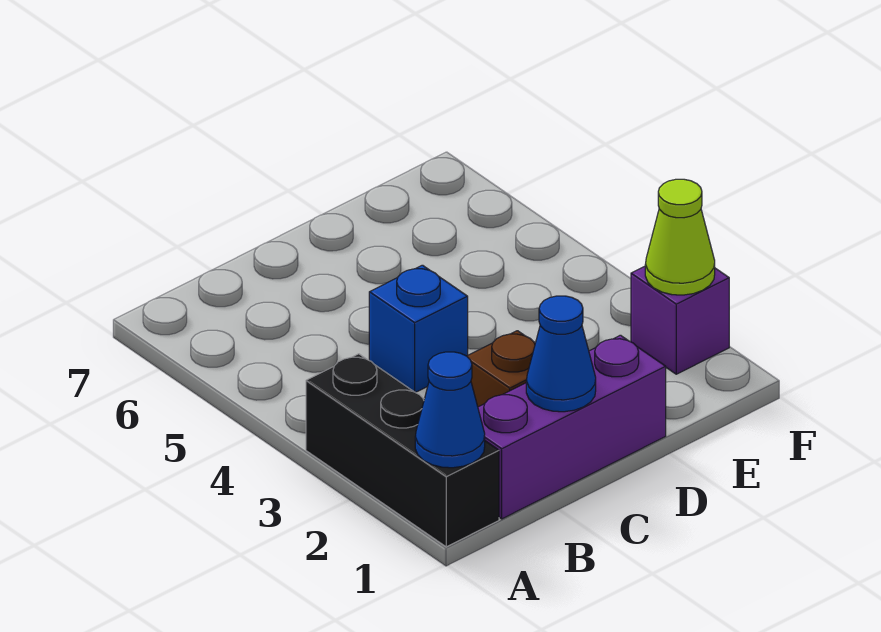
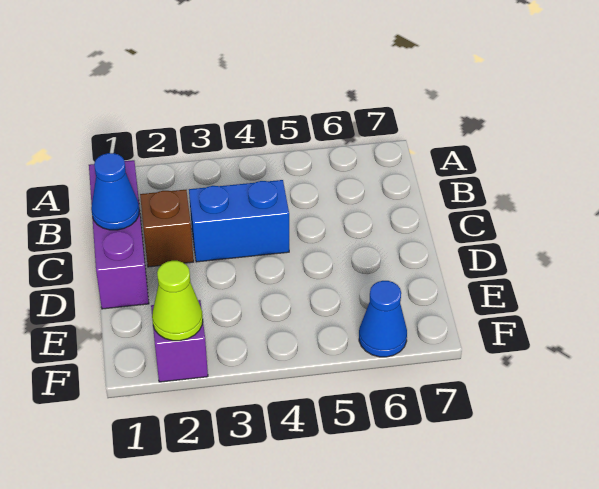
black brick A1:A3 level 1 -> none
blue cone A1 level 2 -> blue cone F6 level 1
blue brick C4 level 1 -> blue brick C3:C4 level 1

